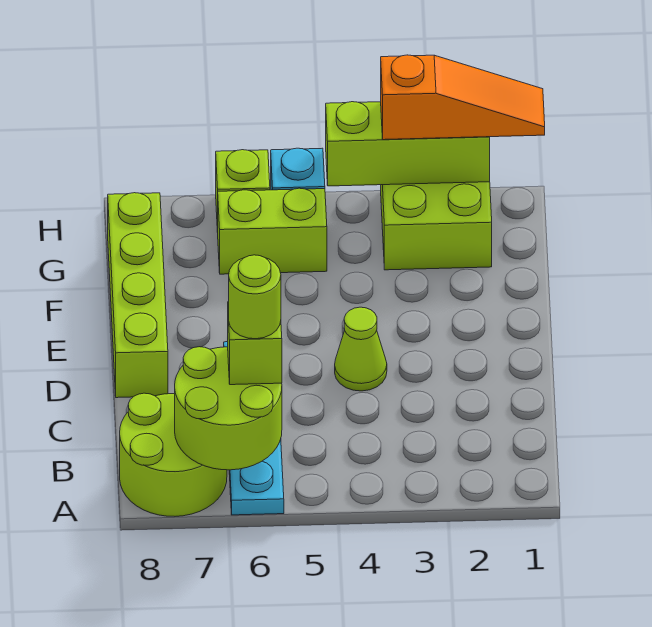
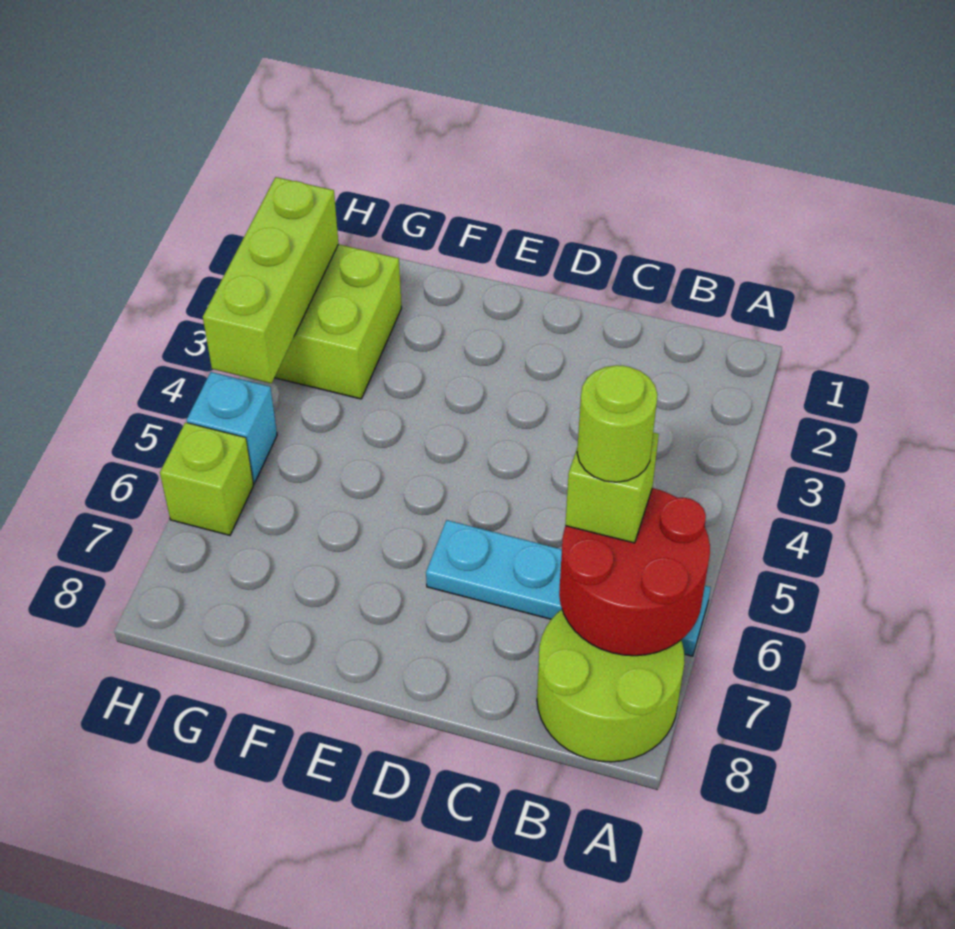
lime round brick A6:B7 level 2 -> red round brick A6:B7 level 2
lime cone D4 level 1 -> none
lime brick D8:G8 level 1 -> none
lime brick G5:G6 level 1 -> none
orange slope H1:H3 level 3 top 3 -> none

